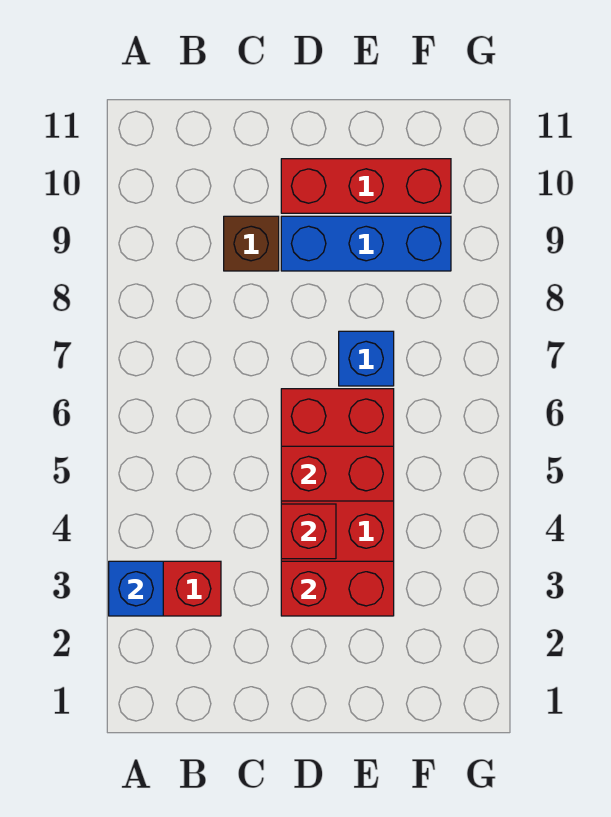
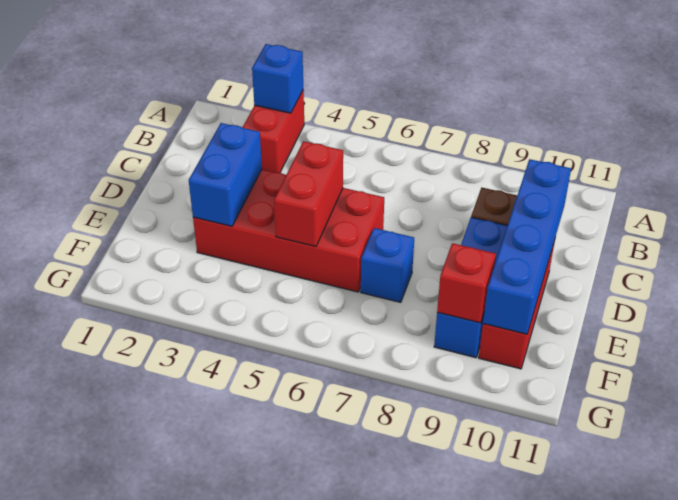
none -> blue brick C10:F10 level 2
red brick D3:E3 level 2 -> blue brick D3:E3 level 2
red brick D4 level 2 -> red brick F9 level 2

